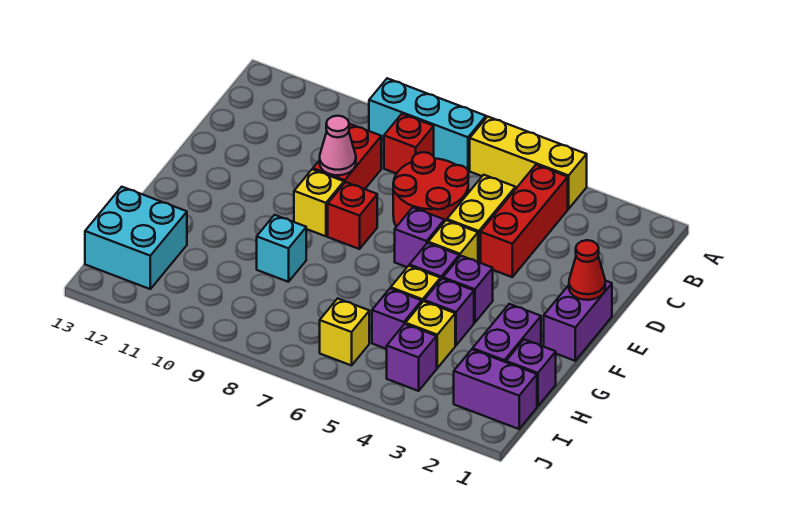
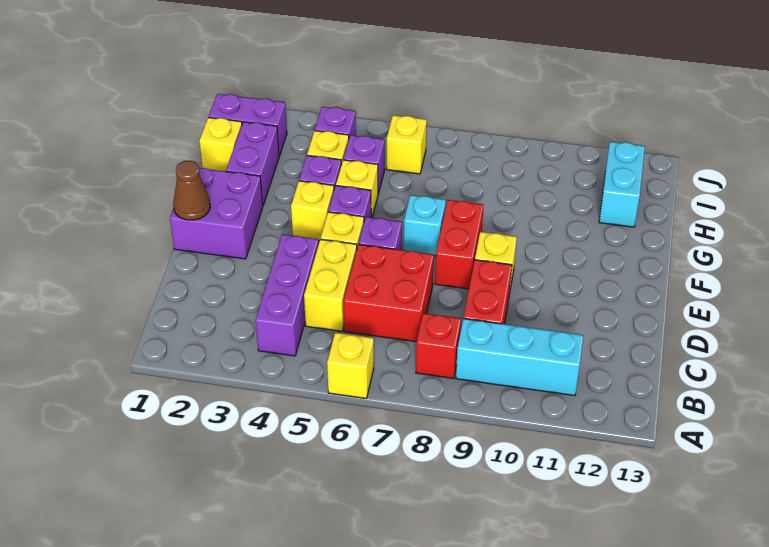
yellow brick A4:A6 level 1 -> yellow brick A6 level 1
cyan brick A7:A9 level 1 -> cyan brick B9:B11 level 1
red brick B4:D4 level 1 -> purple brick B4:D4 level 1
red round brick C6:D7 level 1 -> red brick C6:D7 level 1
pink cone D9 level 2 -> none
purple brick E1:F1 level 1 -> purple brick E1:F2 level 1
red cone E1 level 2 -> brown cone E1 level 2
red brick E8 level 1 -> red brick E8:F8 level 1
purple brick F4 level 1 -> yellow brick F4 level 1
cyan brick G9 level 1 -> cyan brick F7 level 1
purple brick H1 level 1 -> yellow brick H1 level 1
cyan brick H12:I13 level 1 -> cyan brick H12:I12 level 1

